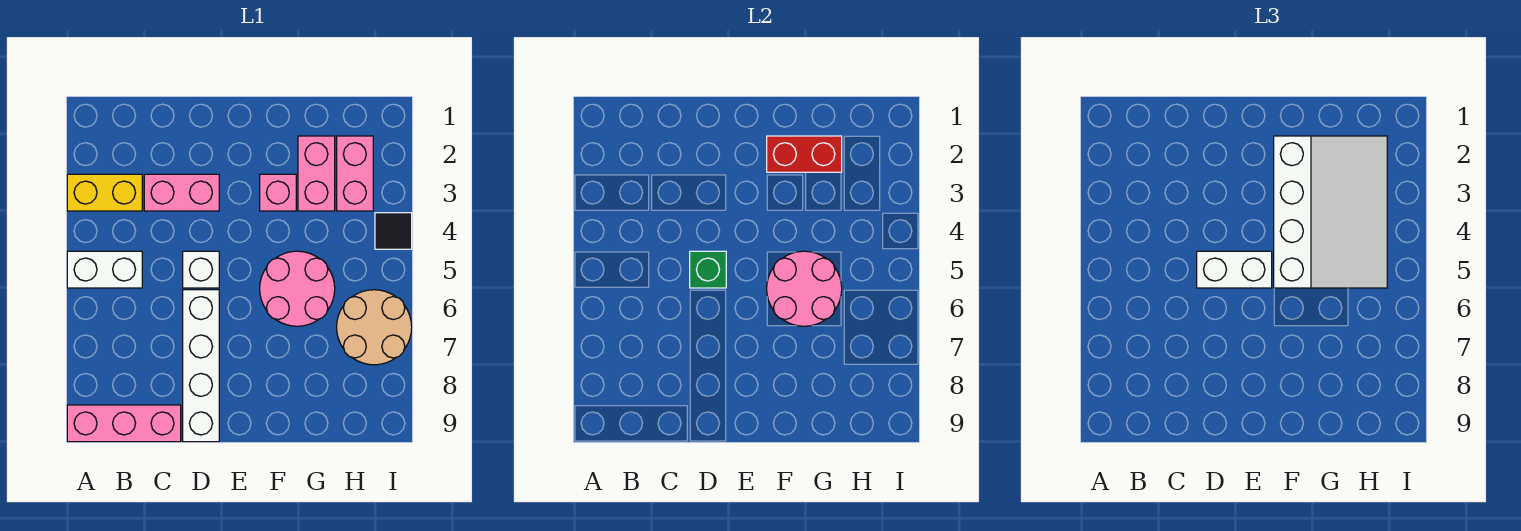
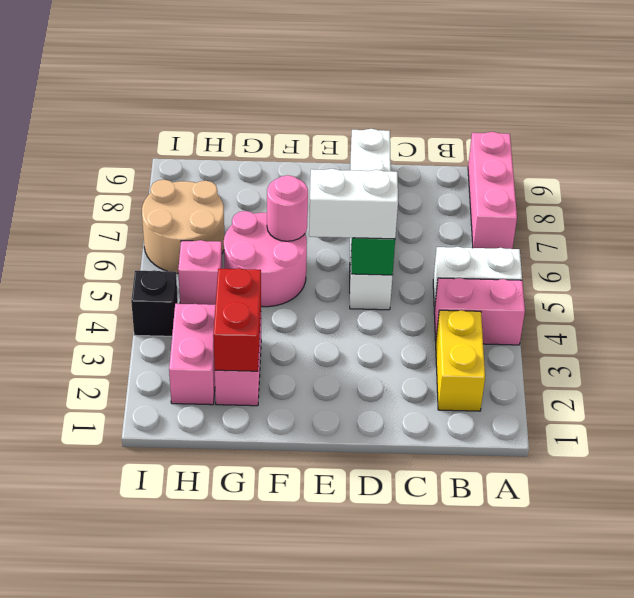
yellow brick A3:B3 level 1 -> yellow brick B2:B3 level 1
pink brick A9:C9 level 1 -> pink brick A7:A9 level 1
pink brick C3:D3 level 1 -> pink brick A4:B4 level 1
red brick F2:G2 level 2 -> red brick G2:G3 level 2
white slope F2:H5 level 3 top F -> none
pink brick F3 level 1 -> pink brick H5 level 1
pink round brick F5:G6 level 2 -> pink round brick F6 level 2
black tile I4 level 1 -> black brick I4 level 1

